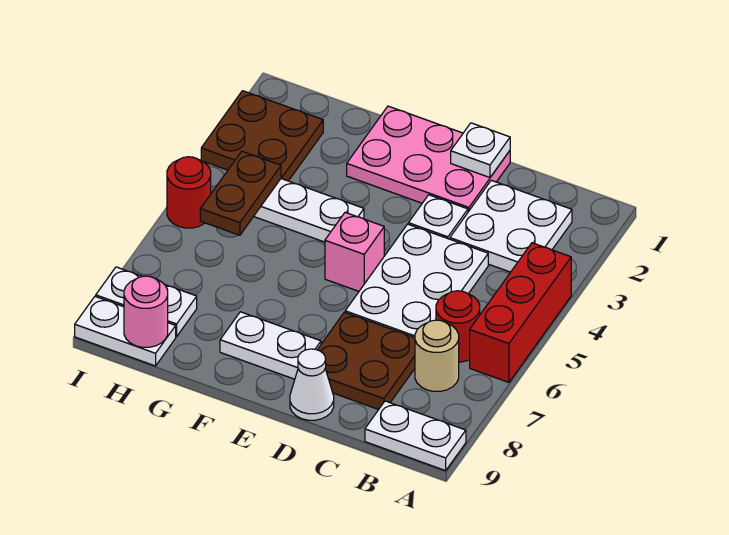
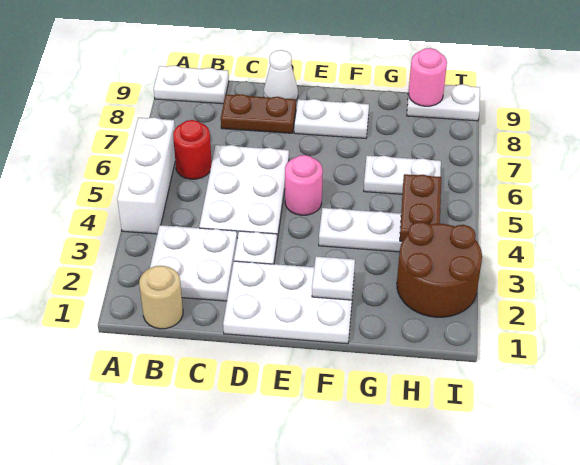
red brick A4:A6 level 1 -> white brick A4:A6 level 1
tan round brick B7 level 1 -> tan round brick B1 level 1
brown plate C7:D8 level 1 -> brown plate C8:D8 level 1
pink plate D1:F2 level 1 -> white plate D1:F2 level 1
white plate D1 level 2 -> white plate F2 level 2
pink brick E5 level 1 -> pink round brick E5 level 1
brown plate H2:I3 level 1 -> brown round brick H2:I3 level 1
white plate H8:I8 level 1 -> white plate G6:H6 level 1
red round brick I5 level 1 -> none

